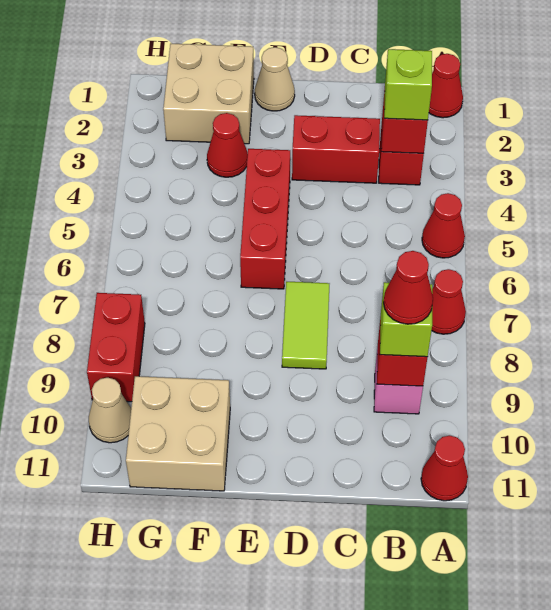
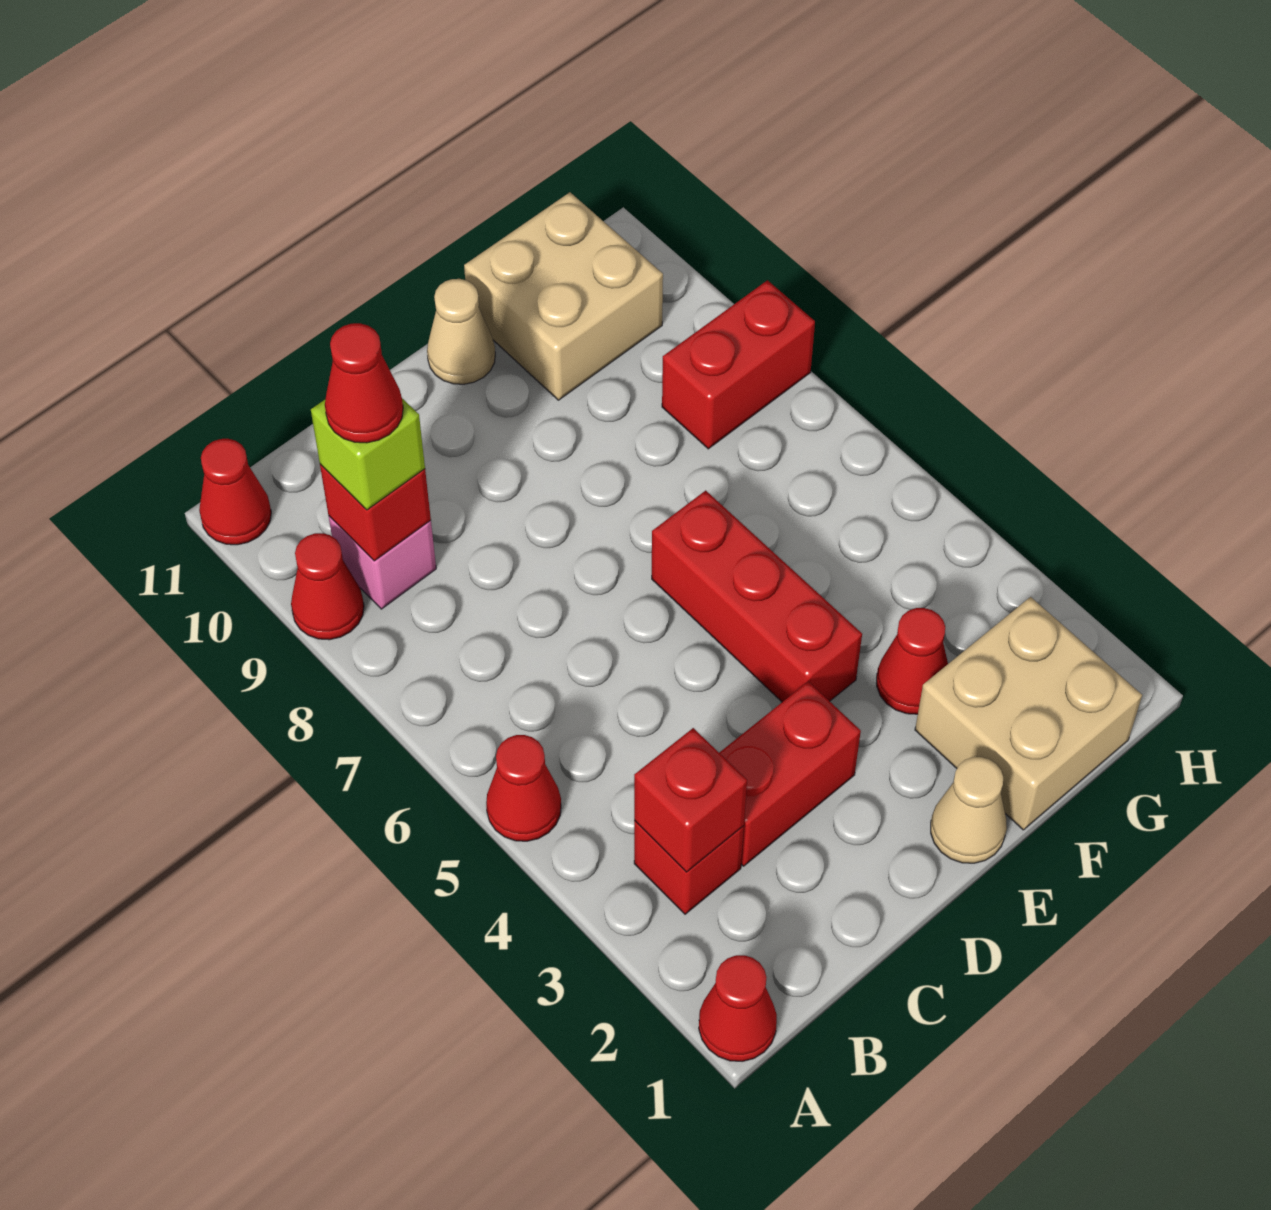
red cone A7 level 1 -> red cone A9 level 1
lime brick B3 level 3 -> none
lime tile D7:D8 level 1 -> none
red brick H8:H9 level 1 -> red brick G8:H8 level 1
tan cone H10 level 1 -> tan cone E11 level 1

